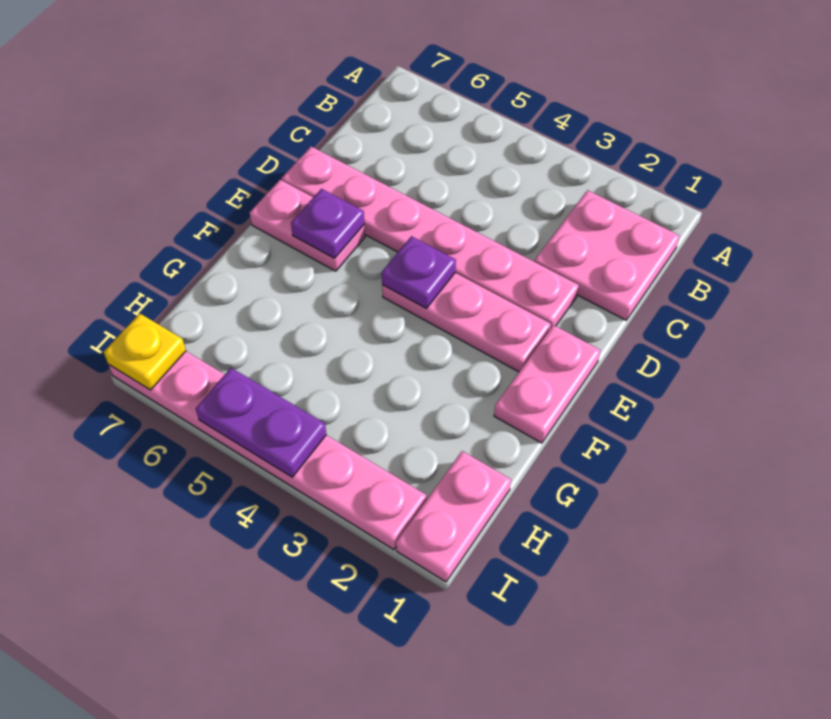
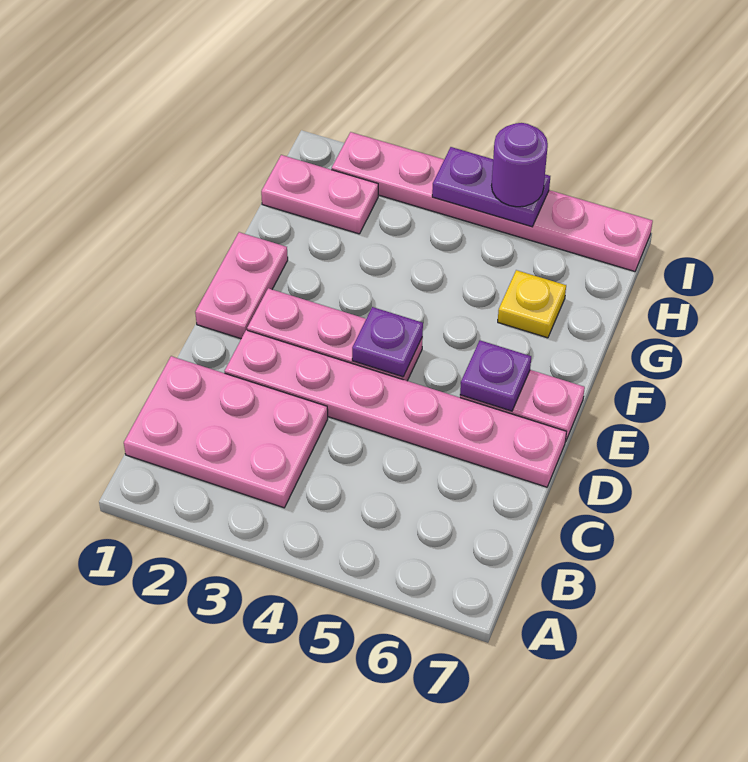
pink plate B1:C2 level 1 -> pink plate B1:C3 level 1
pink plate H1:I1 level 1 -> pink plate H1:H2 level 1
none -> purple round brick I5 level 3
yellow plate I7 level 2 -> yellow plate G6 level 1

